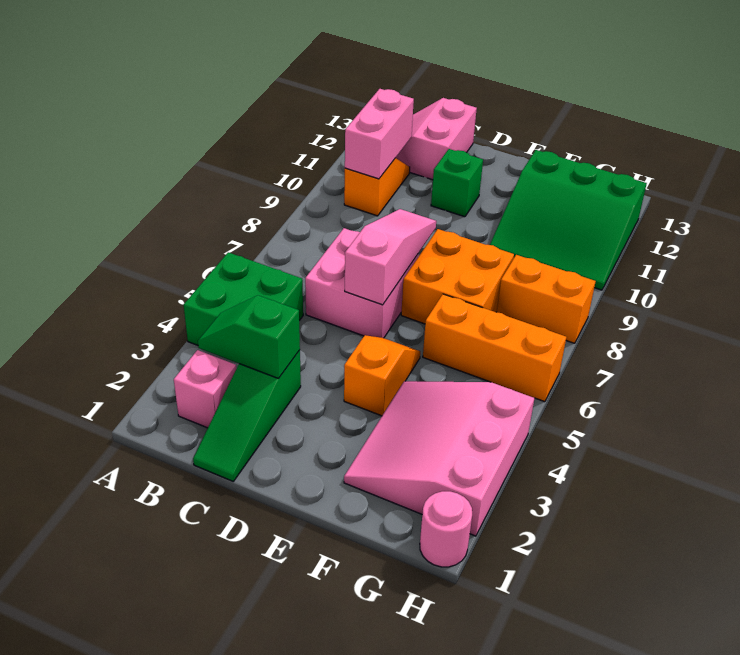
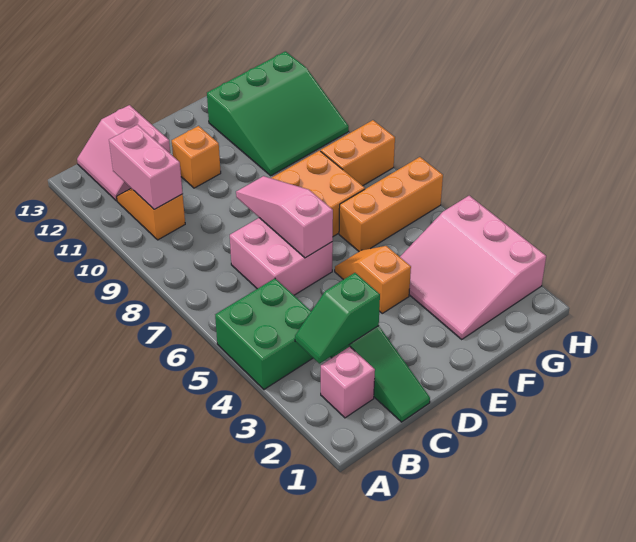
green brick D11 level 1 -> orange brick D11 level 1
pink round brick H1 level 1 -> none

